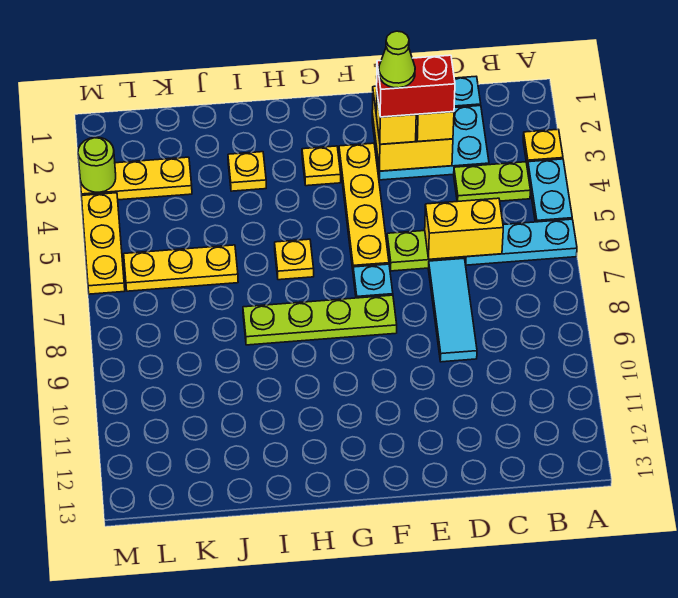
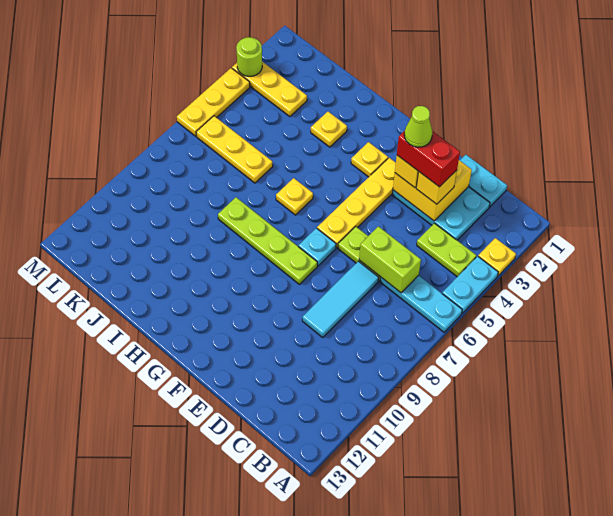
yellow brick C6:D6 level 2 -> lime brick C6:D6 level 2

